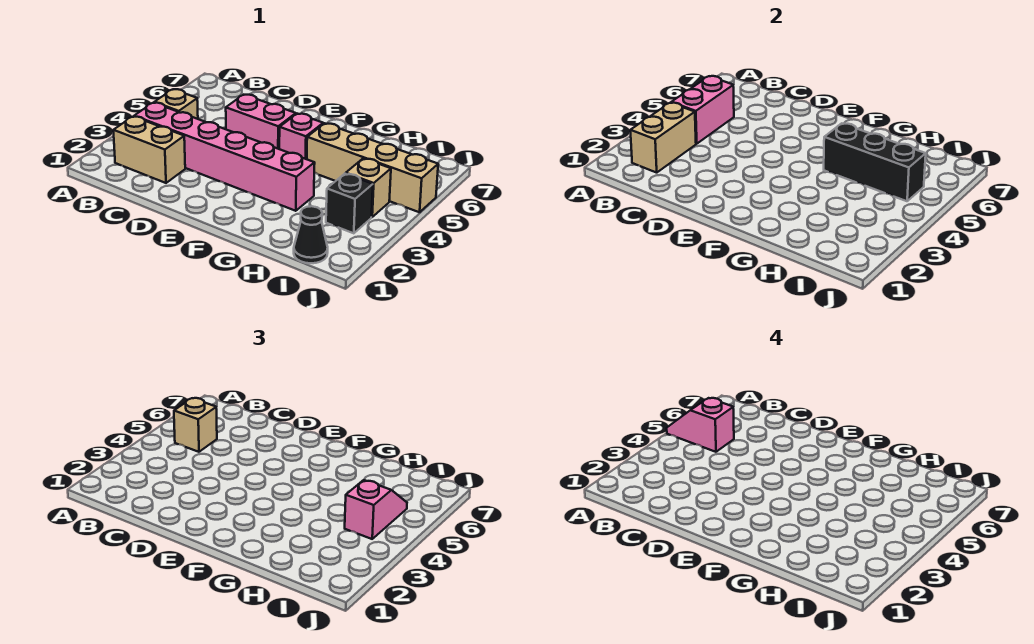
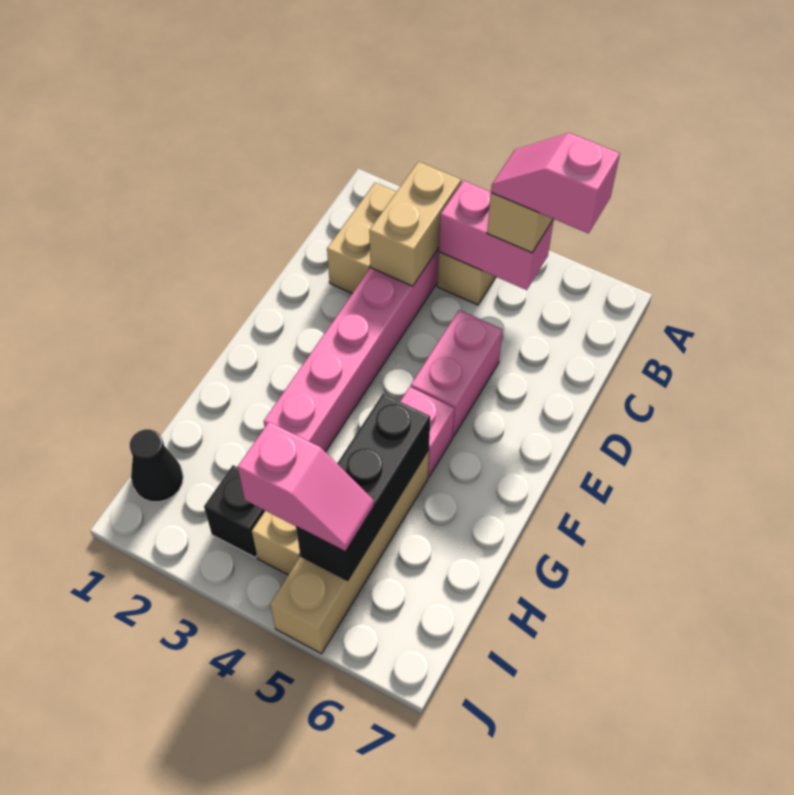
pink slope A5:B5 level 4 top B -> pink slope B5:B6 level 4 top 6
tan brick B2:B3 level 2 -> tan brick B3:C3 level 2

